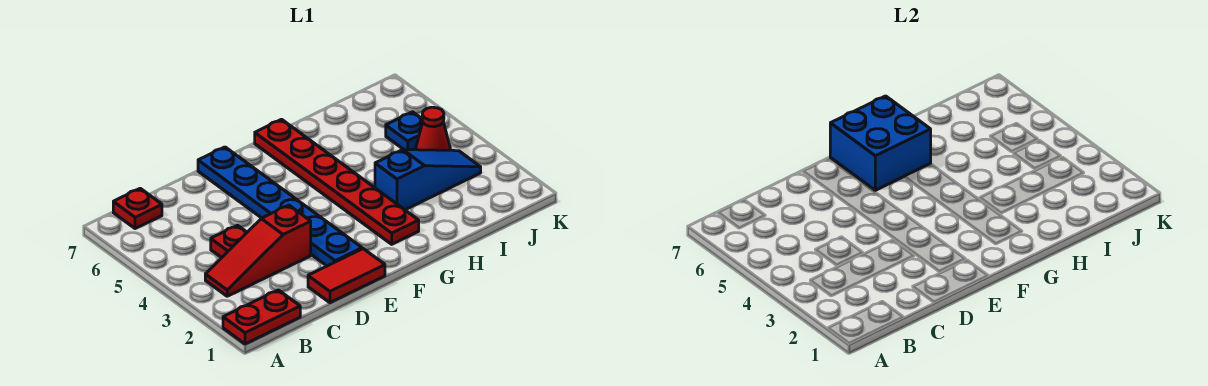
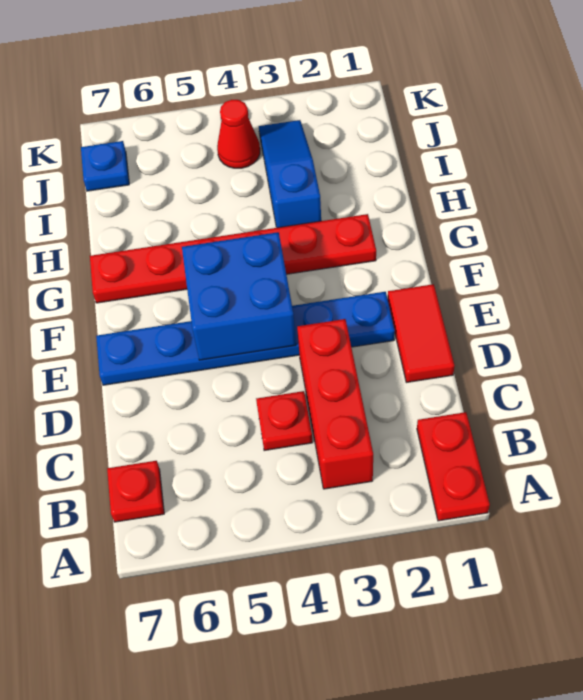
red slope B3:D3 level 1 top D -> red brick B3:D3 level 1
blue brick F6:G7 level 2 -> blue brick E4:F5 level 2
blue plate J5 level 1 -> blue plate J7 level 1

